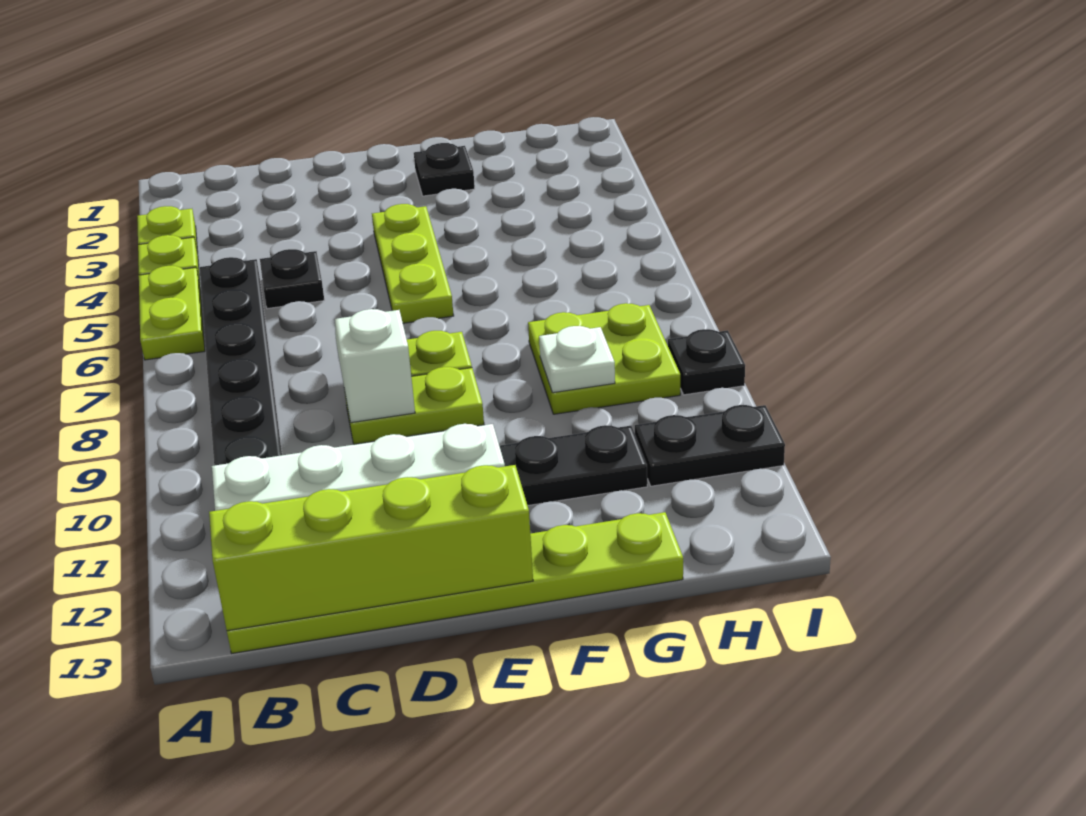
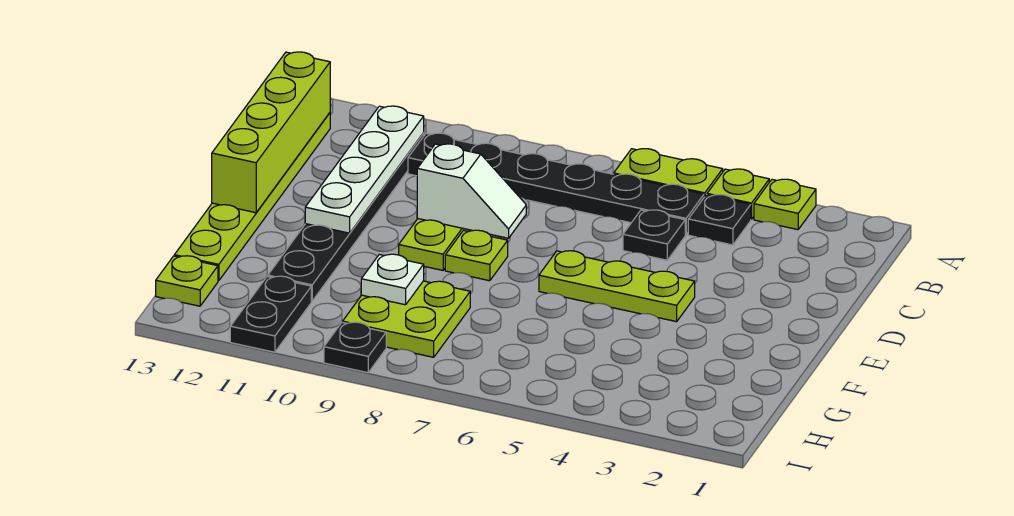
black plate F2 level 1 -> black plate B4 level 1
none -> lime plate H13 level 1

